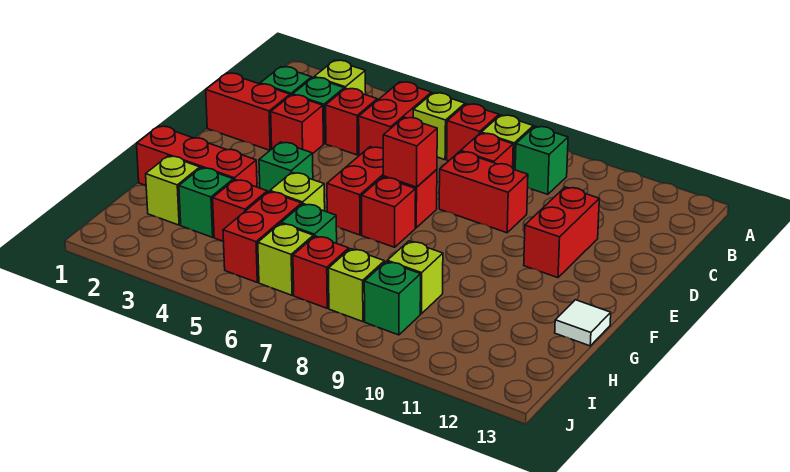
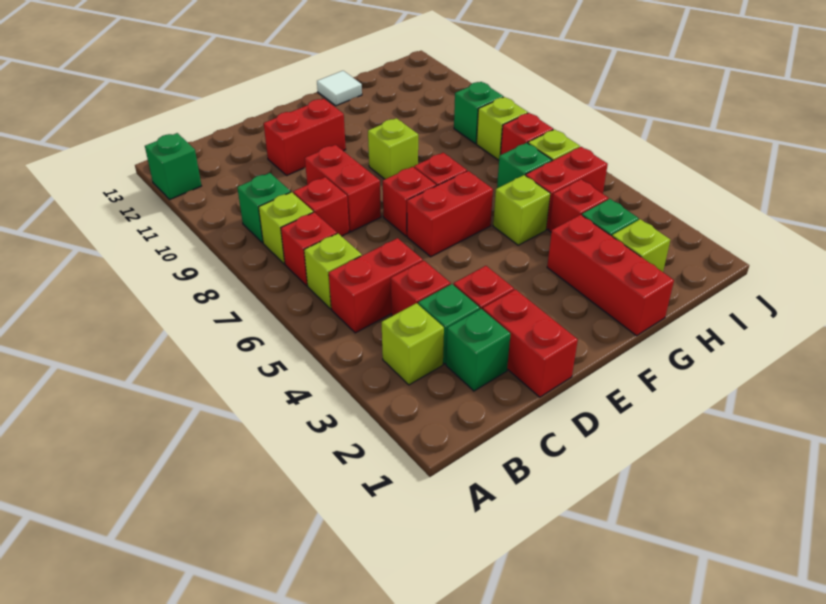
red brick E7 level 2 -> none
green brick F4 level 1 -> green brick A12 level 1
lime brick H9 level 1 -> lime brick F9 level 1

